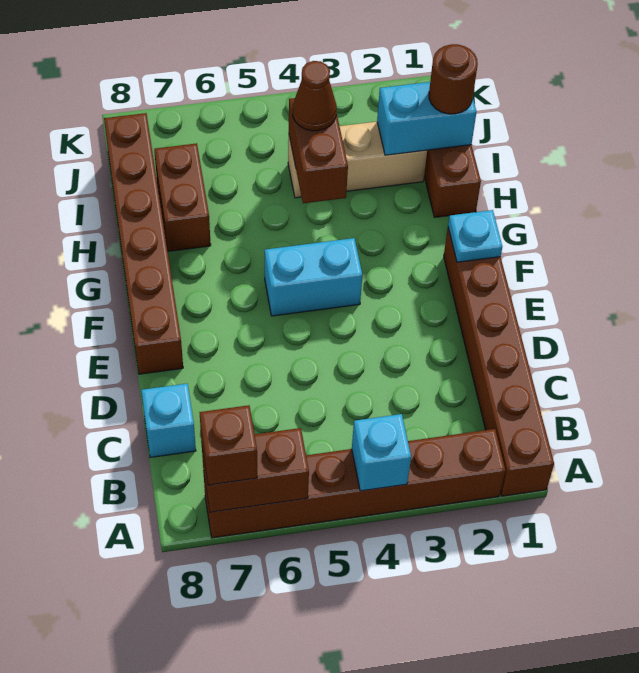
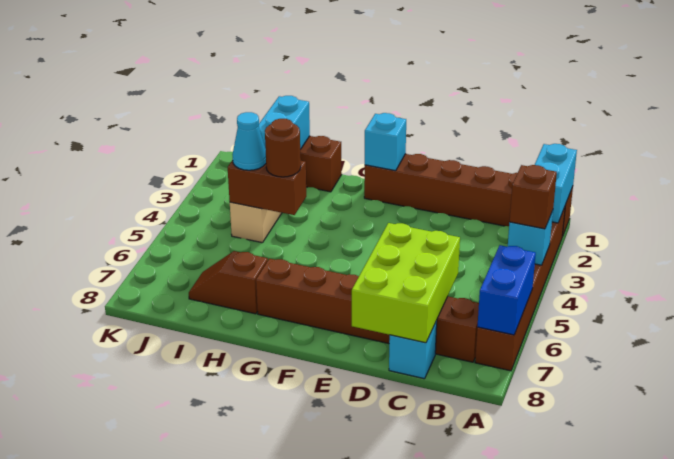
brown brick A6:A7 level 2 -> blue brick A6:A7 level 2
brown brick A7 level 3 -> brown brick A4 level 3
none -> lime brick C6:D8 level 2
brown brick E8:J8 level 1 -> brown brick B7:G7 level 1
cyan plate F1 level 2 -> cyan brick F1 level 2
cyan brick F4:F5 level 1 -> cyan brick A1:A2 level 2
brown brick H7:I7 level 1 -> brown slope H7:I7 level 1 top H
brown round brick I1 level 3 -> brown round brick H4 level 3
brown cone I4 level 3 -> cyan cone I4 level 3

